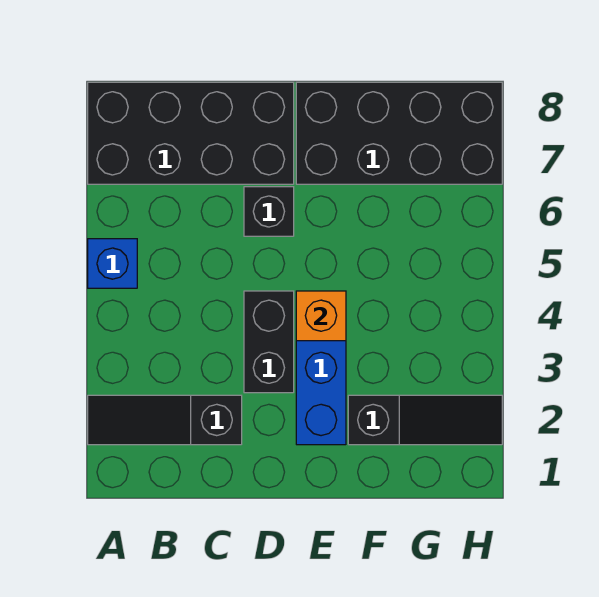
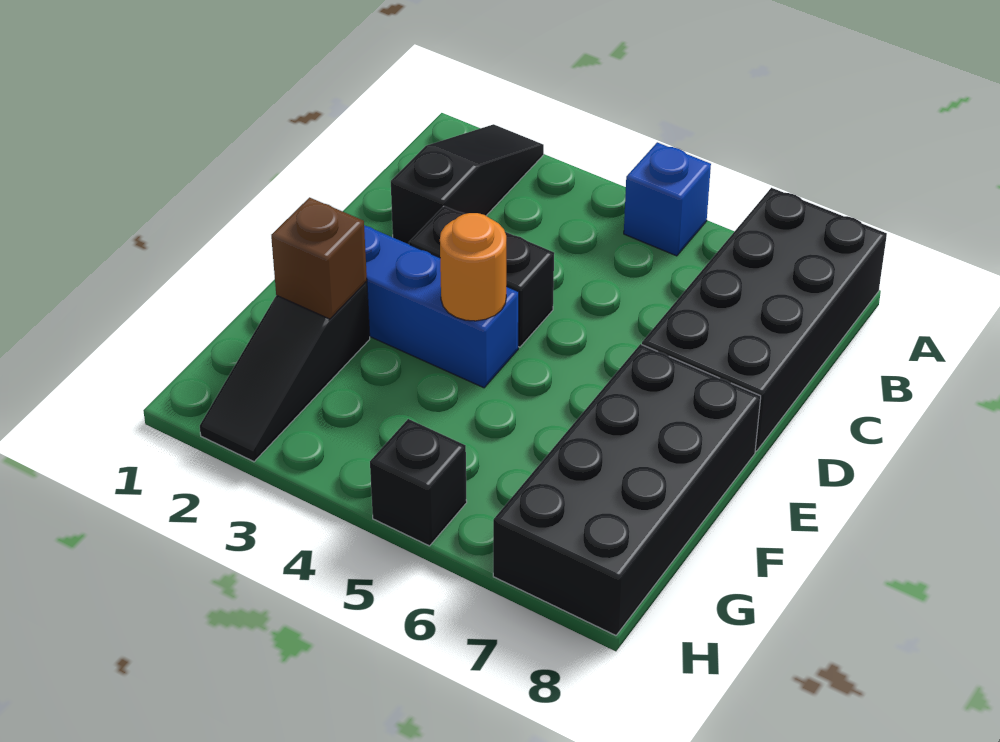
black brick D6 level 1 -> black brick H5 level 1
orange brick E4 level 2 -> orange round brick E4 level 2
none -> brown brick F2 level 2

